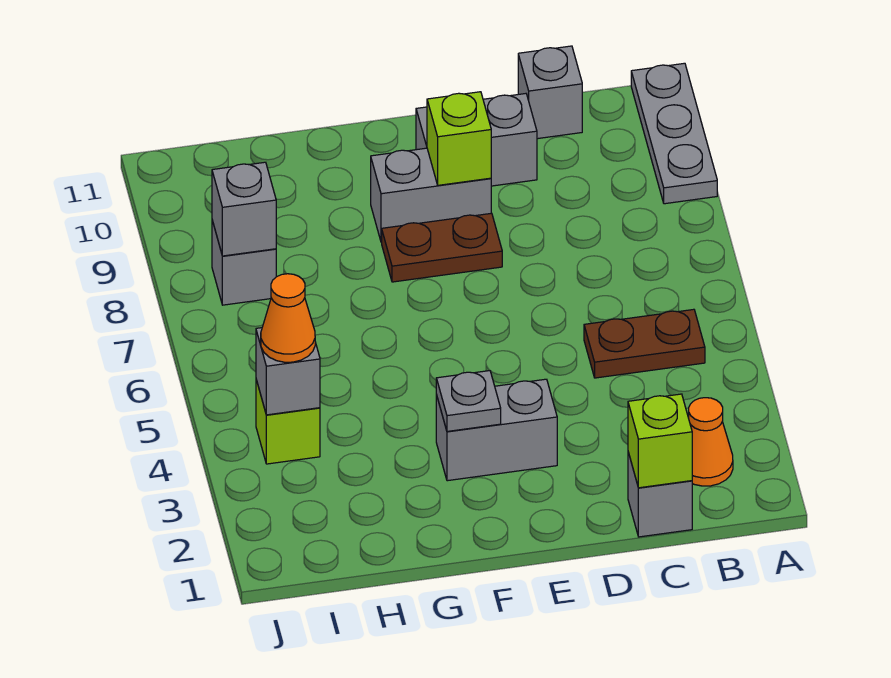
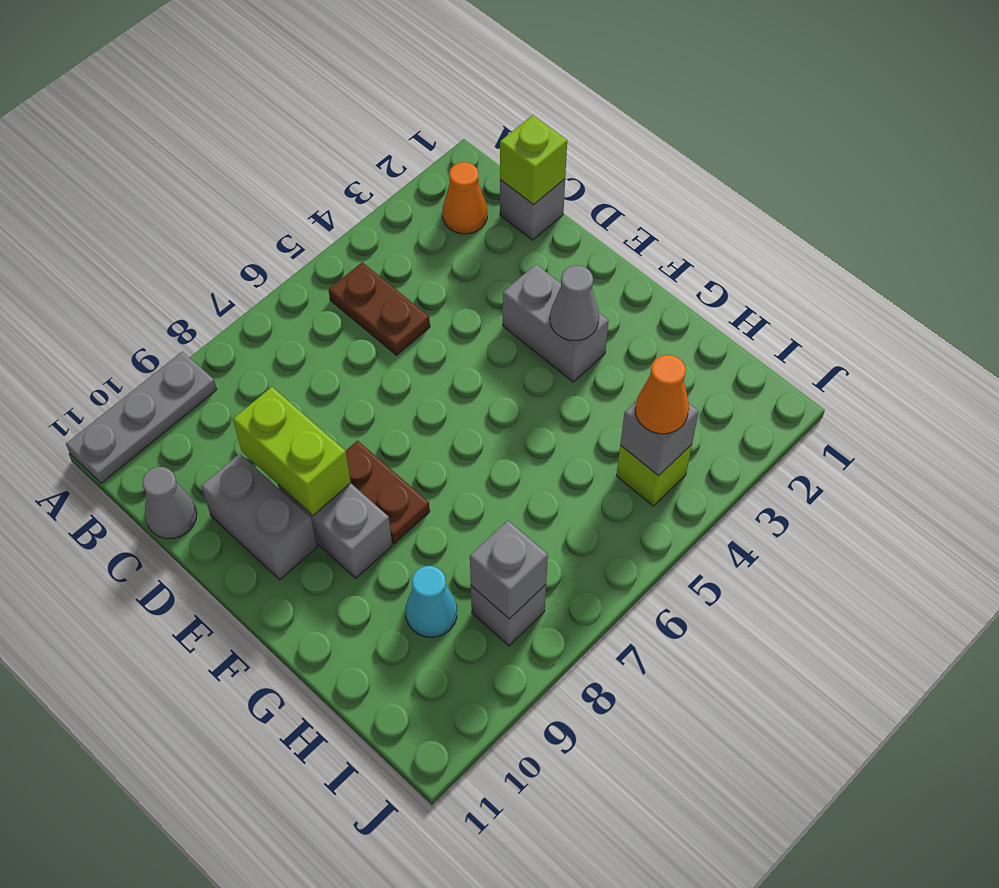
grey brick C11 level 1 -> grey cone C11 level 1
lime brick E9 level 2 -> lime brick D9:E9 level 2
grey plate F3 level 2 -> grey cone F3 level 2
none -> cyan cone H9 level 1

